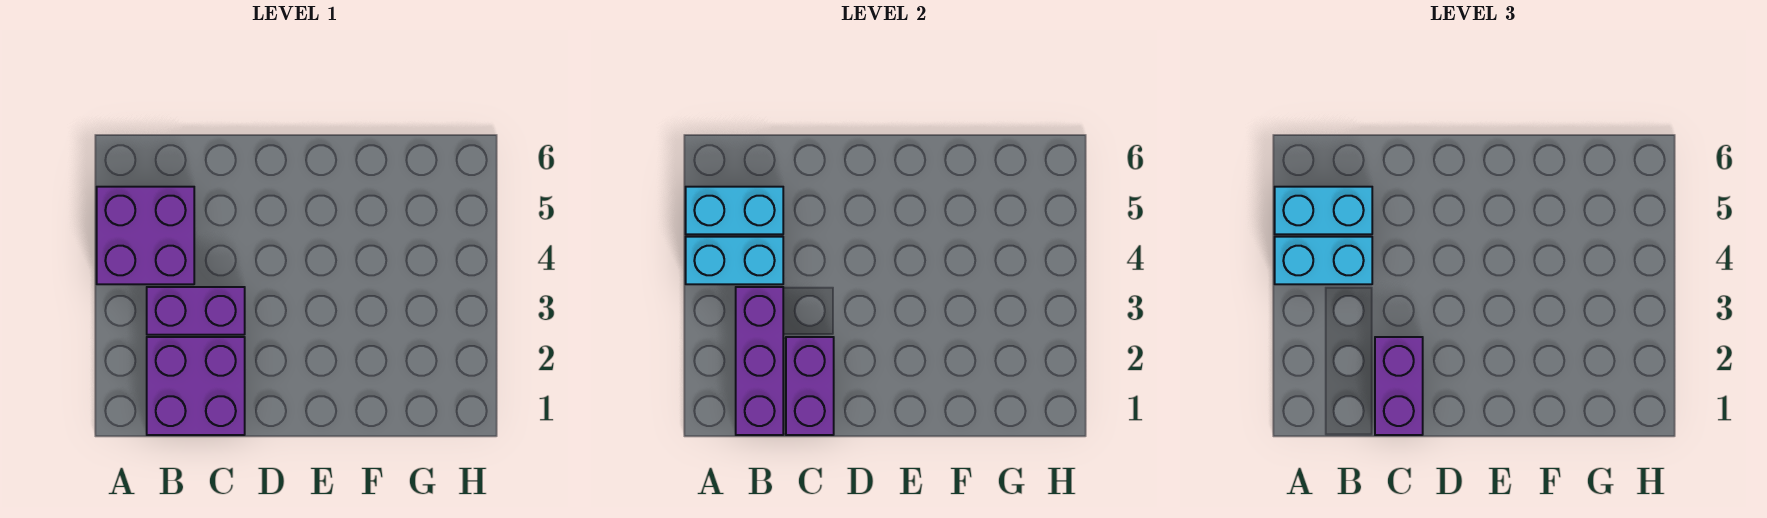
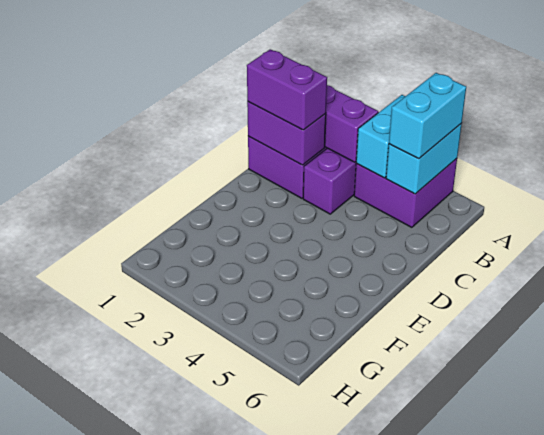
cyan brick A4:B4 level 3 -> none

